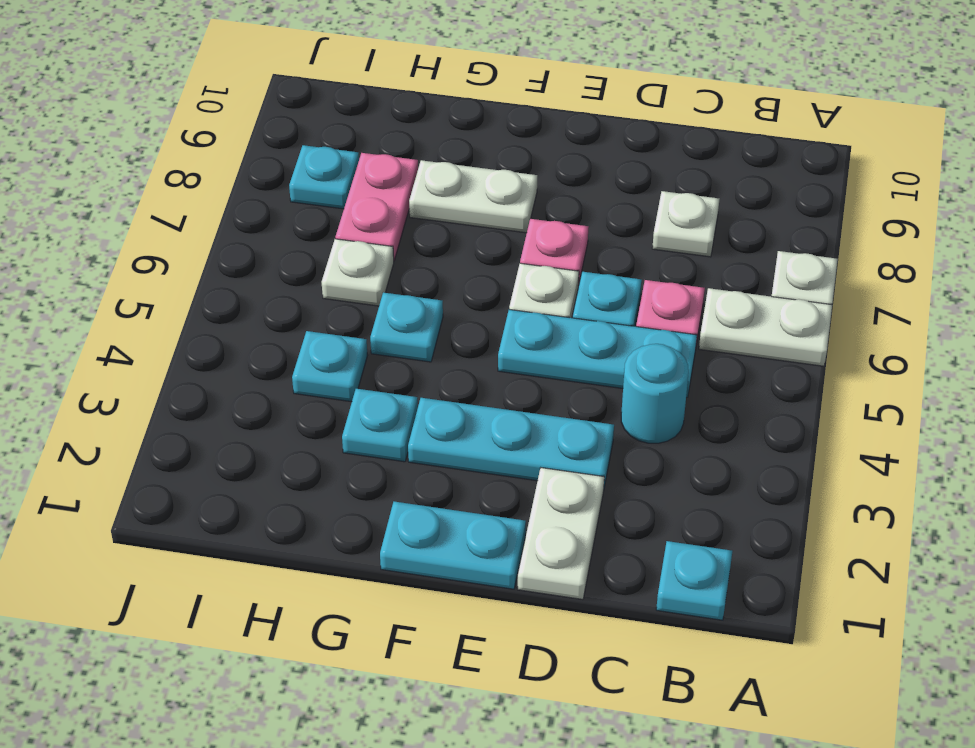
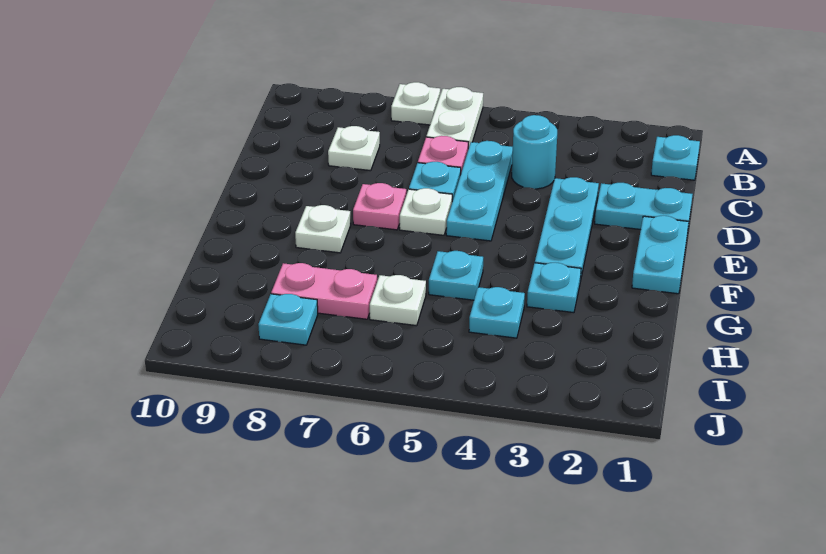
white plate D1:D2 level 1 -> cyan plate D1:D2 level 1
white plate F8:G8 level 1 -> white plate F8 level 1

